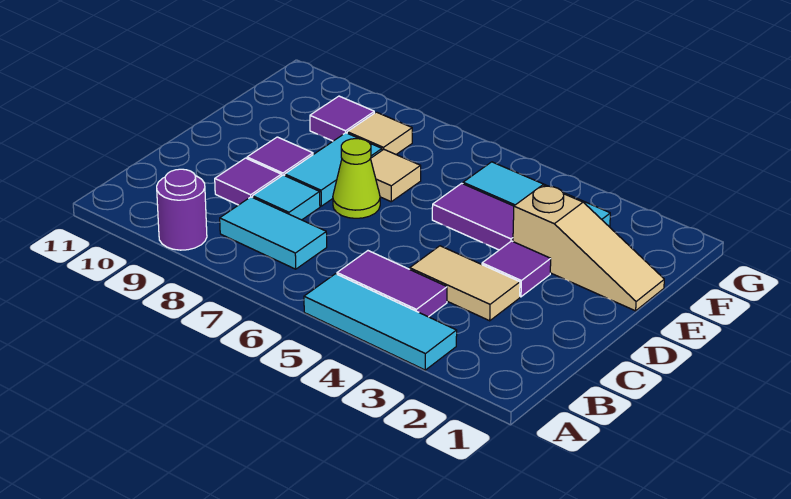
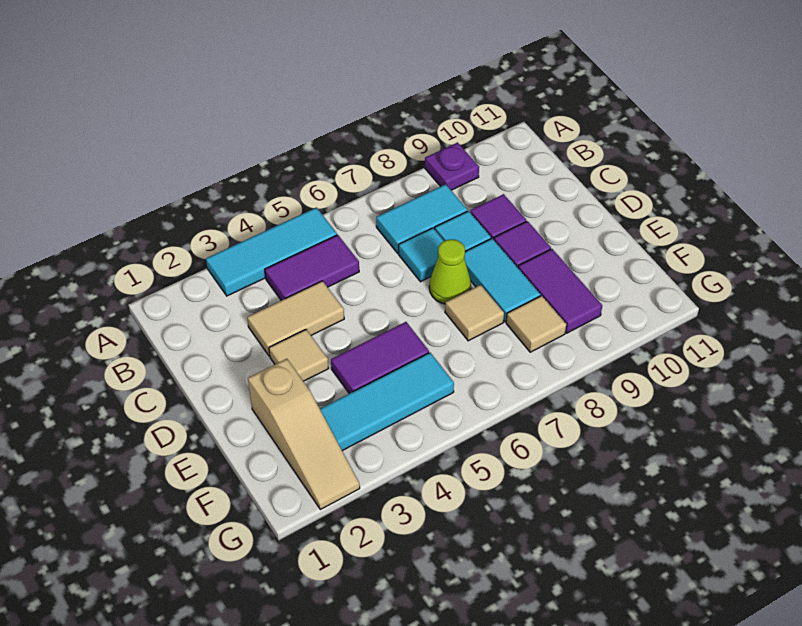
purple round brick A9 level 1 -> purple plate A9 level 1
none -> cyan tile C7 level 1
purple tile D3 level 1 -> tan tile D3 level 1
tan slope E1:E3 level 1 top 3 -> tan slope E2:G2 level 1 top E
purple tile F9 level 1 -> purple tile E9:F9 level 1

